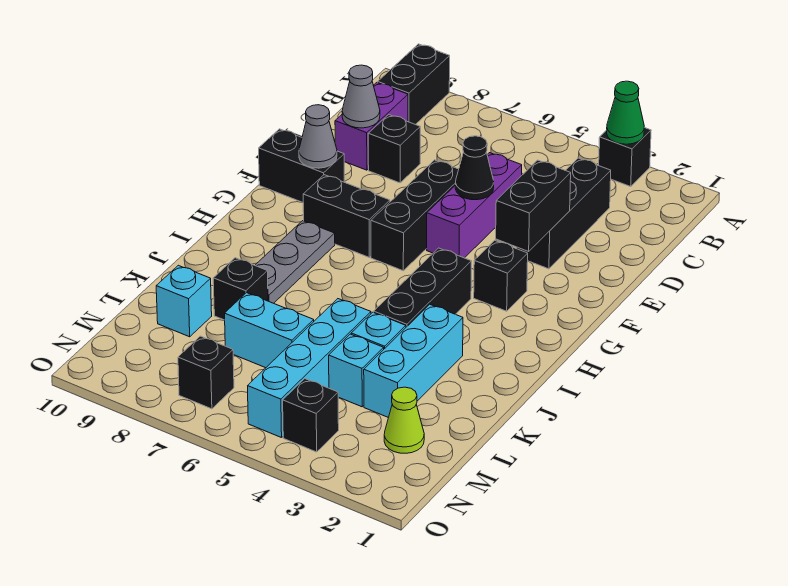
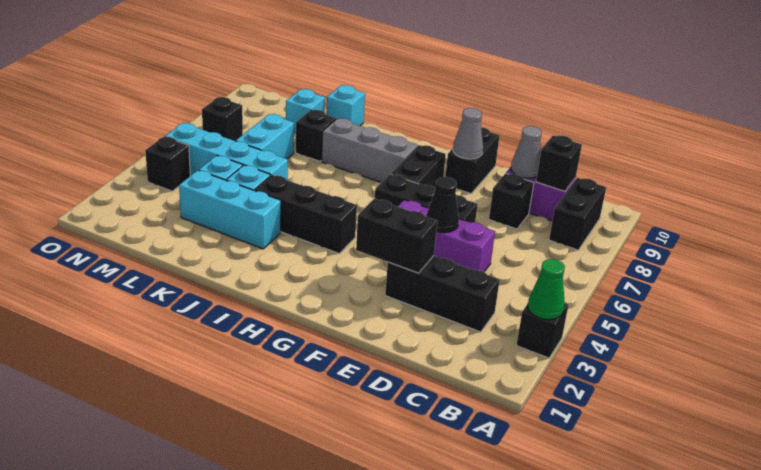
black brick A9:B9 level 1 -> black brick B8:B9 level 1
black brick G3 level 1 -> black brick C9 level 2
grey plate H8:J8 level 1 -> grey brick H8:J8 level 1
none -> cyan brick K10 level 1
lime cone M2 level 1 -> none

